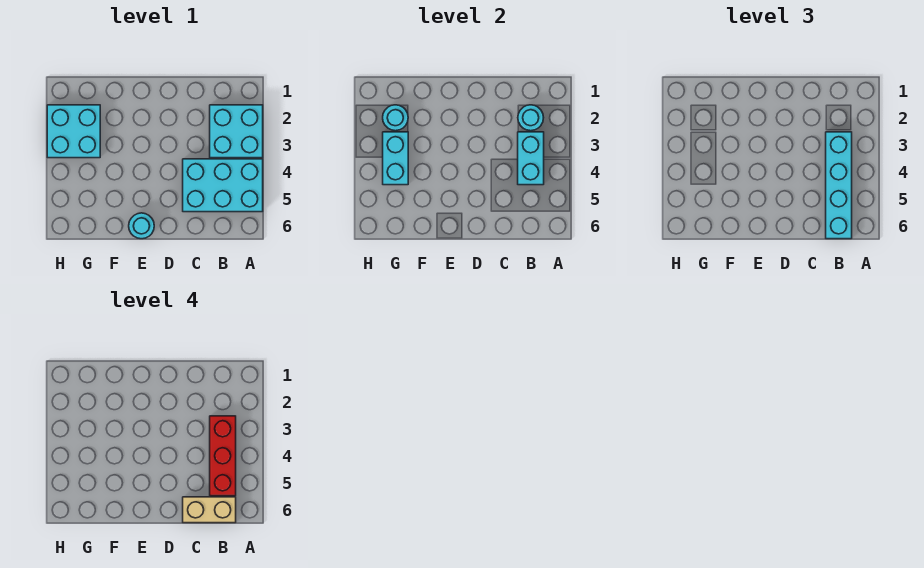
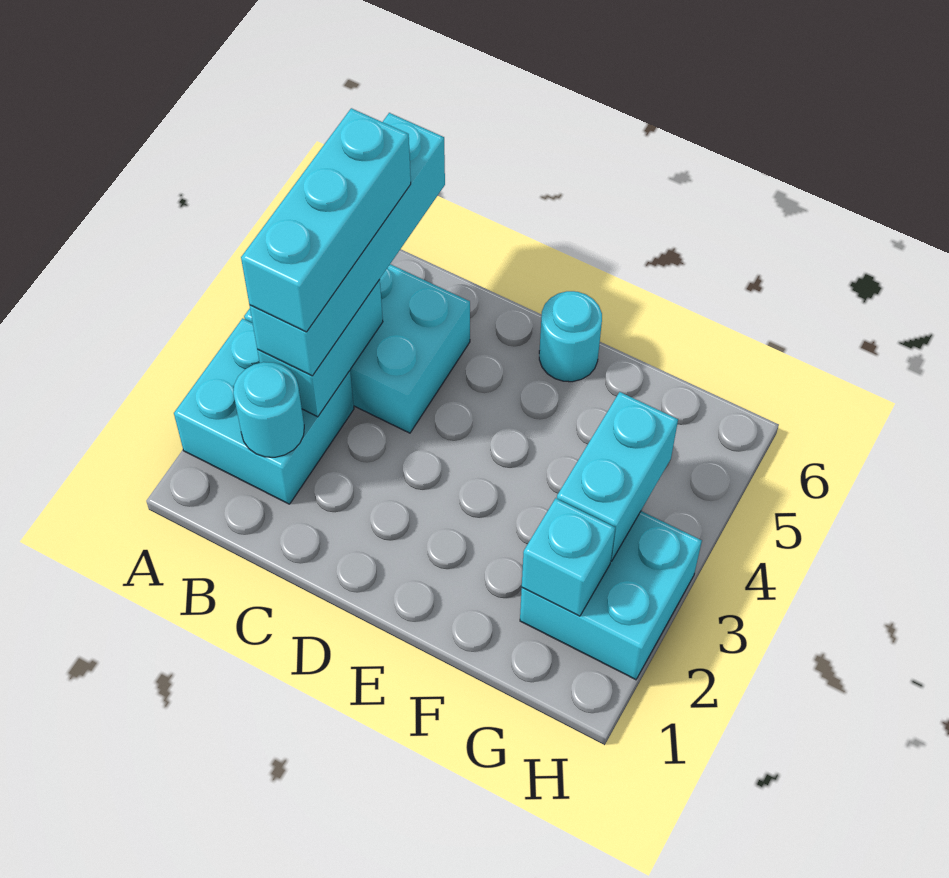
red brick B3:B5 level 4 -> cyan brick B3:B5 level 4
tan brick B6:C6 level 4 -> none
cyan round brick G2 level 2 -> cyan brick G2 level 2

